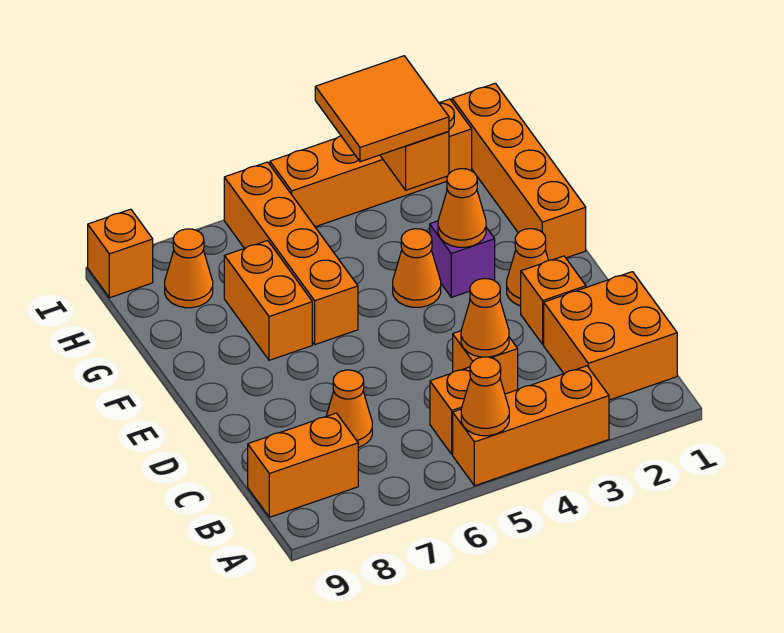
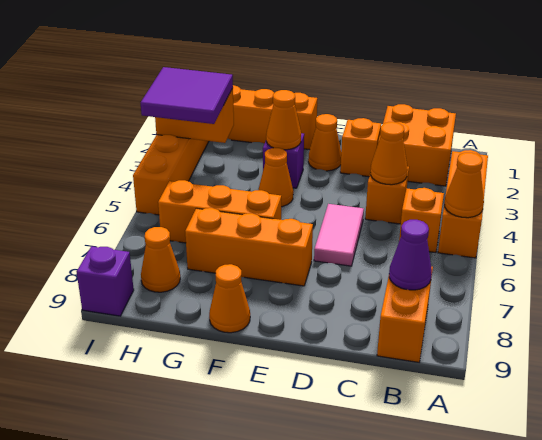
none -> purple cone B8 level 2
orange cone C7 level 1 -> orange cone F9 level 1
none -> pink tile D5:D6 level 1
orange brick F6:I6 level 1 -> orange brick F6:H6 level 1
orange brick F7:G7 level 1 -> orange brick E7:G7 level 1
orange tile H3:I4 level 3 -> purple tile H3:I4 level 3
orange brick I9 level 1 -> purple brick I9 level 1

